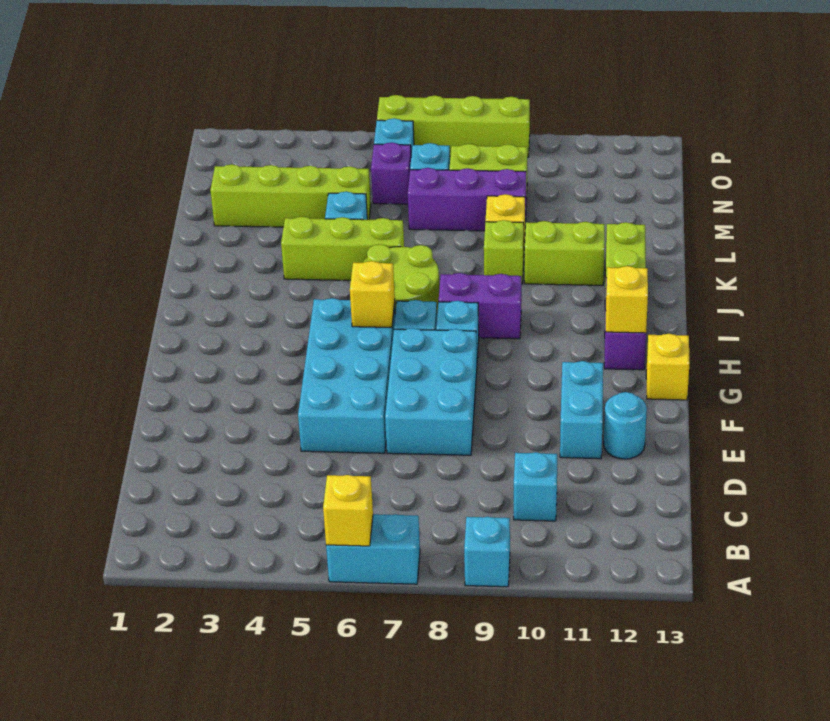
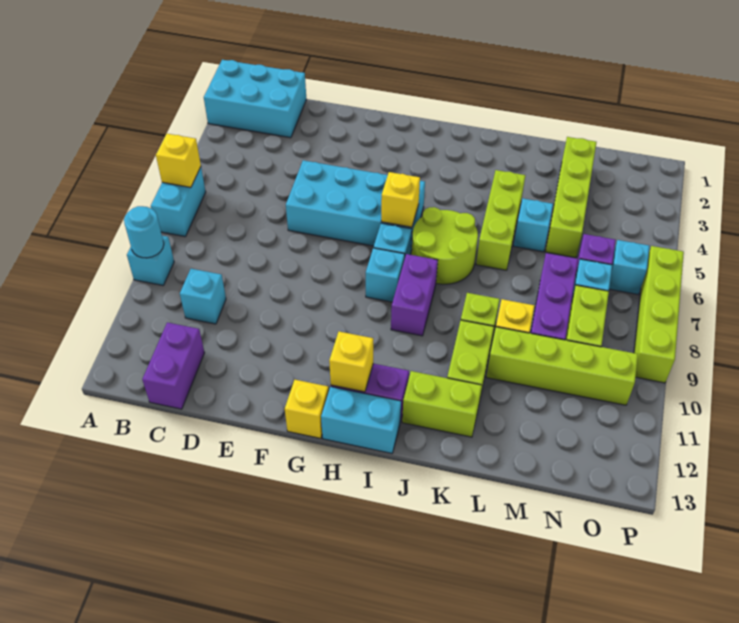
none -> purple brick C12:C13 level 1
cyan brick E7:G8 level 1 -> cyan brick A1:C2 level 1
cyan brick E11:F11 level 1 -> cyan brick H13:I13 level 1
cyan round brick E12 level 1 -> cyan round brick A9 level 2
none -> lime brick L10:O10 level 1

